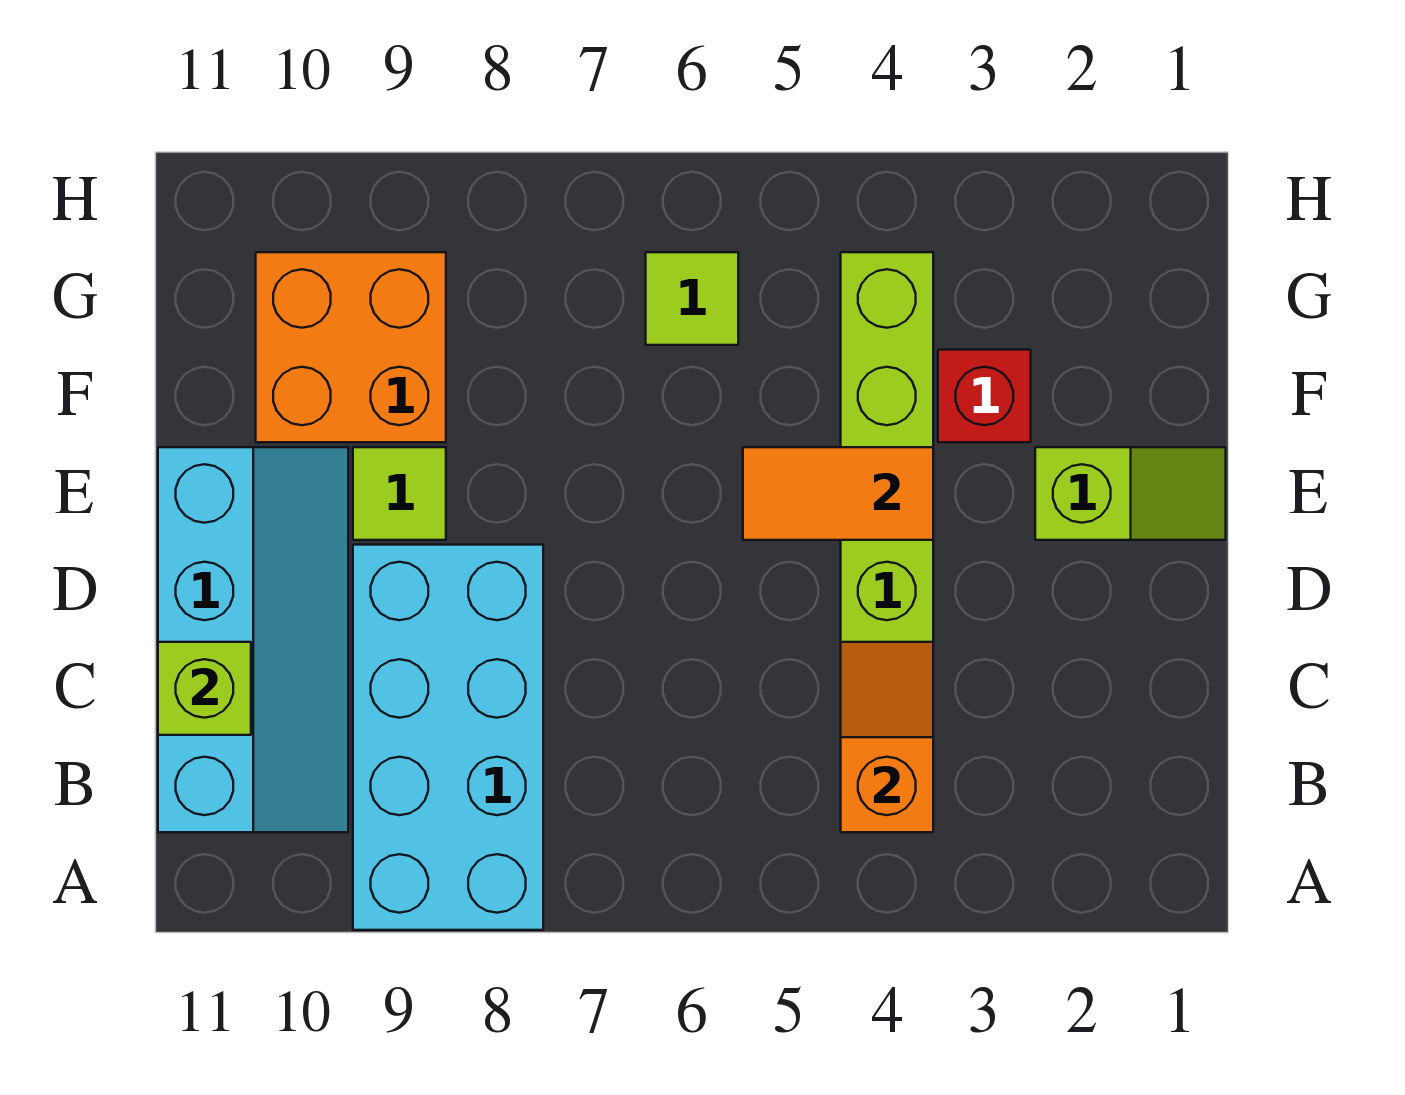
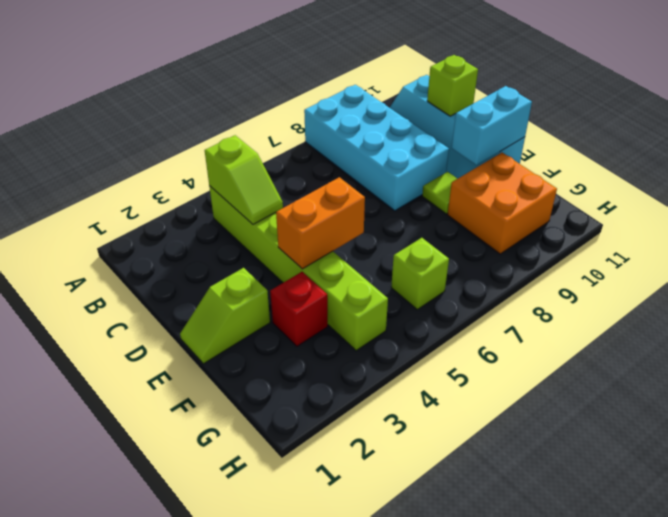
orange slope B4:C4 level 2 top B -> lime slope B4:C4 level 2 top B
orange tile E4:E5 level 2 -> orange brick E4:E5 level 2
none -> cyan brick E10:E11 level 2
lime tile G6 level 1 -> lime brick G6 level 1

